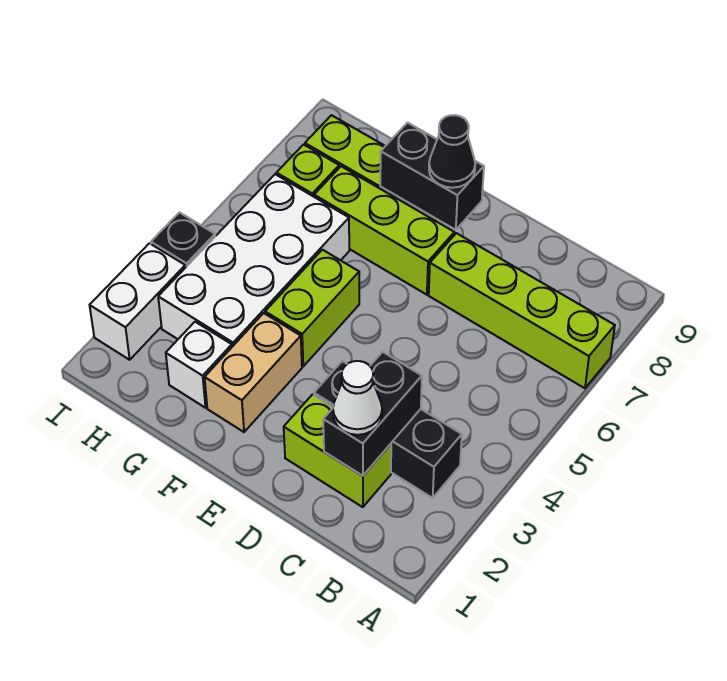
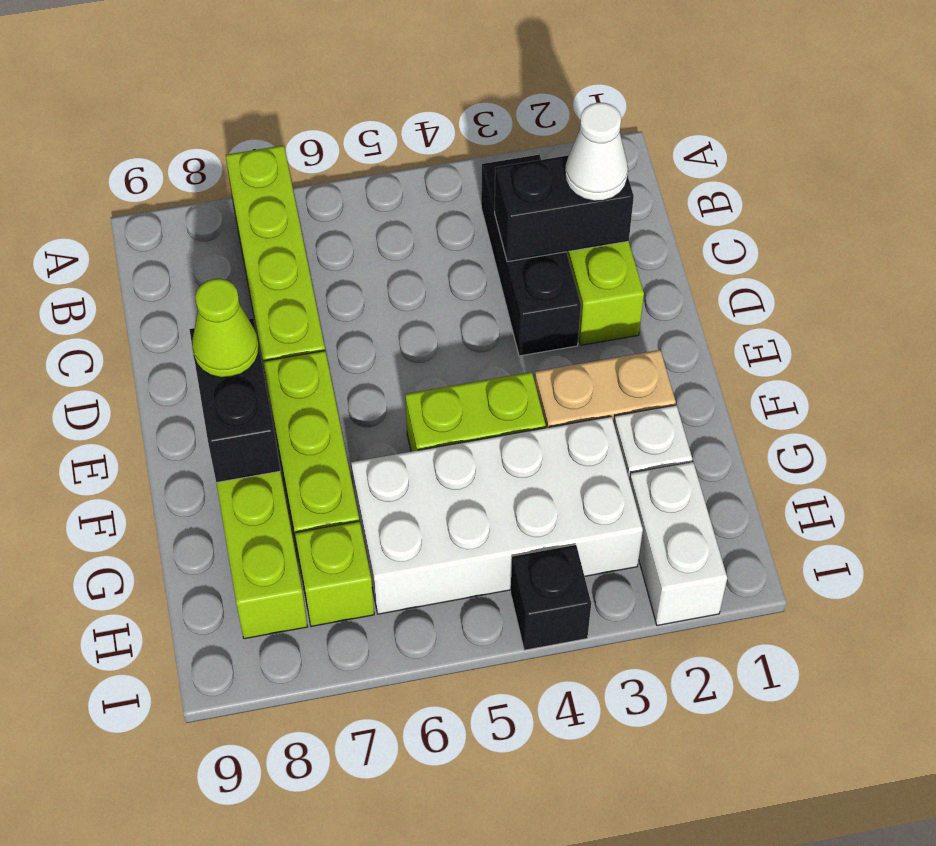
black cone E8 level 3 -> lime cone E8 level 3
white brick I2:I3 level 1 -> white brick H2:I2 level 1

